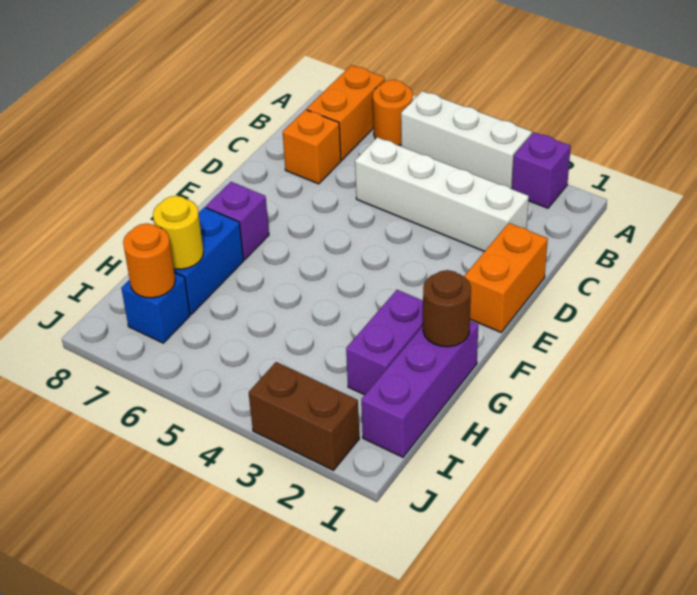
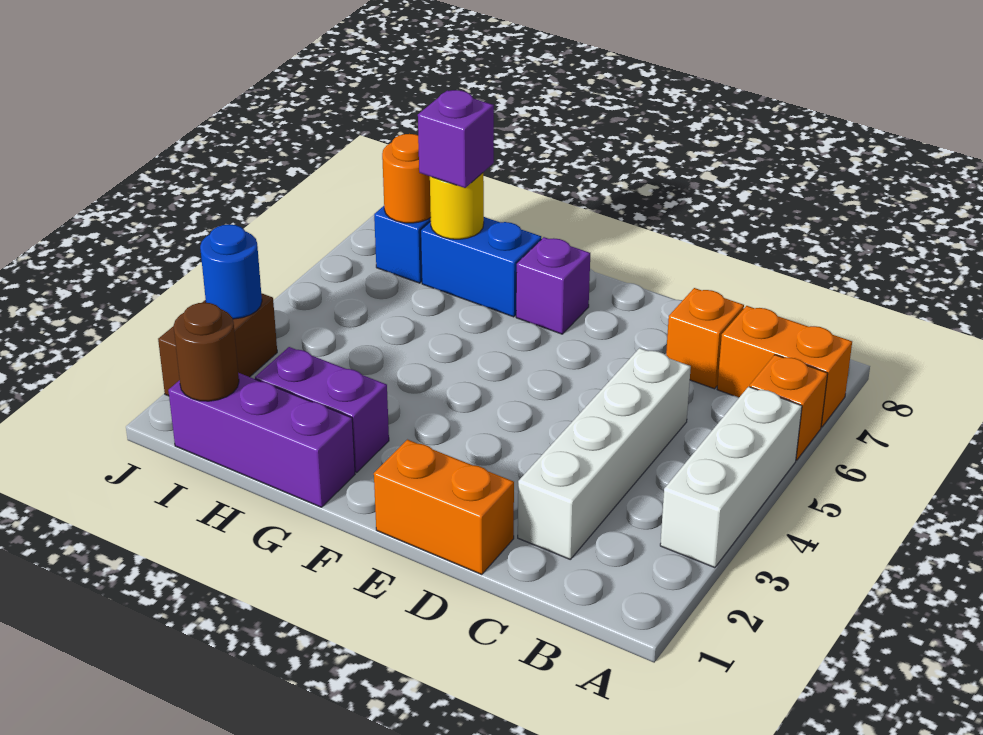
purple brick A2 level 1 -> purple brick H7 level 3
orange round brick A6 level 1 -> orange brick A6 level 1
brown round brick G1 level 2 -> brown round brick I1 level 2
none -> blue round brick J3 level 2

